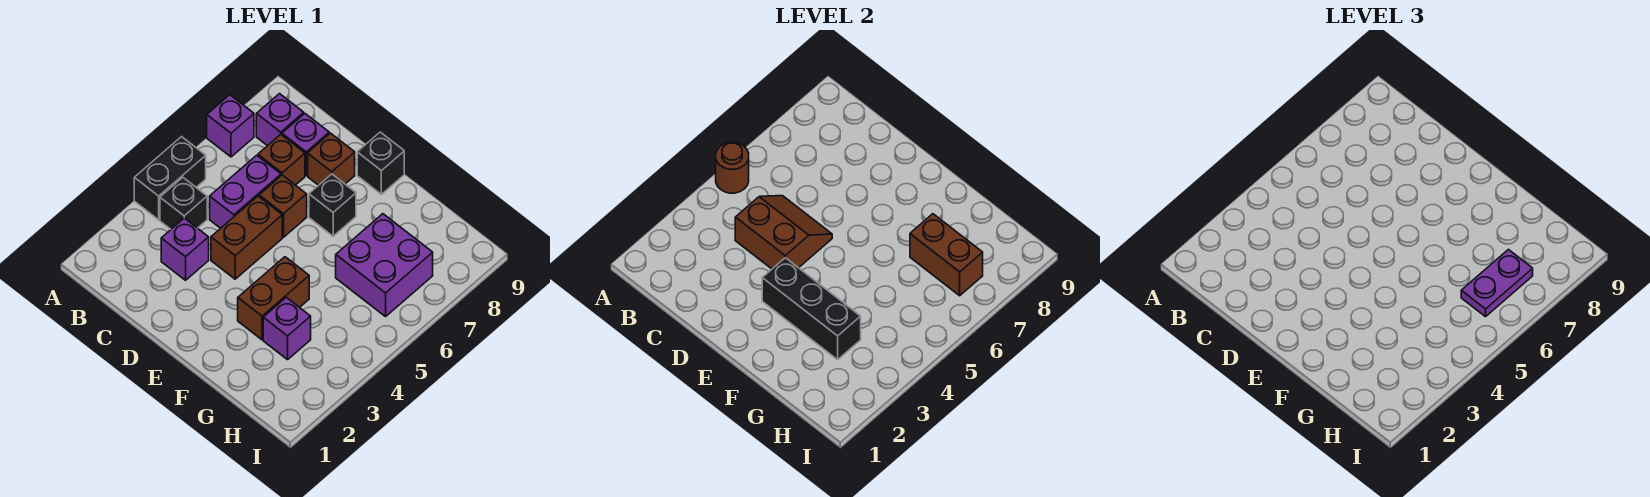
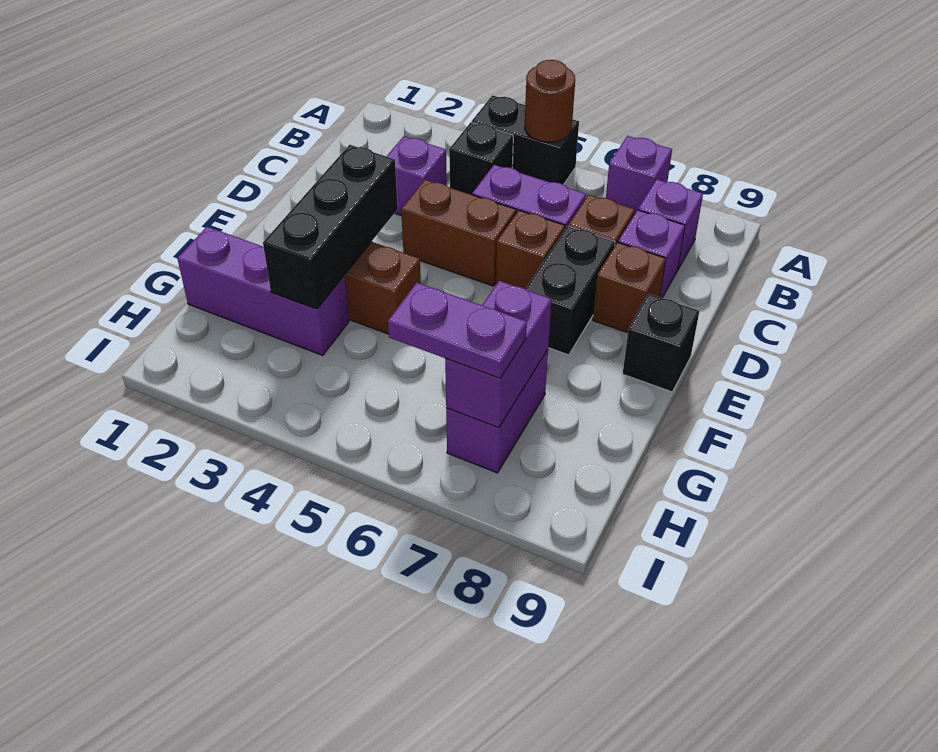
brown slope C4:D5 level 2 top 4 -> none
black brick E7 level 1 -> black brick D7:E7 level 1
purple brick G3 level 1 -> purple brick G1:G3 level 1
purple brick G6:H7 level 1 -> purple brick G7:H7 level 1
brown brick G7:H7 level 2 -> purple brick G7:H7 level 2

